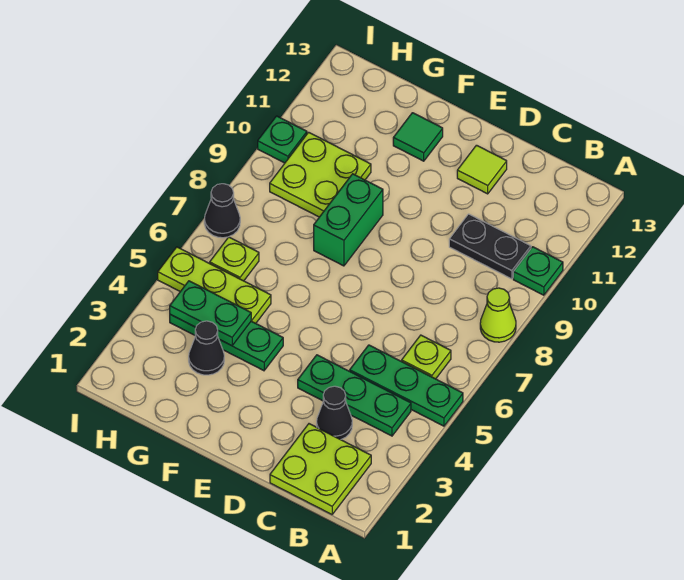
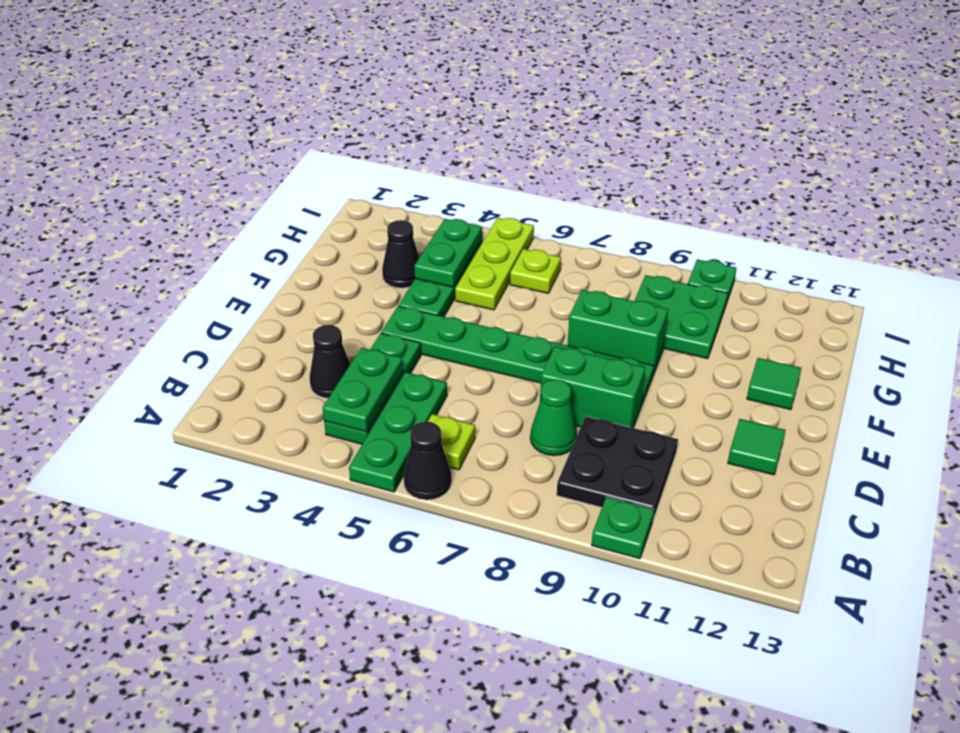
lime cone A8 level 1 -> none
lime plate B1:C2 level 1 -> none
none -> green plate B4:C4 level 2
black plate B10:C10 level 1 -> black plate B9:C10 level 1
none -> green cone C8 level 1
none -> green brick D8:D9 level 1
lime tile D12 level 1 -> green tile D12 level 1
none -> green plate E4:E9 level 1
lime plate G9:H10 level 1 -> green plate G9:H10 level 1
black cone I7 level 1 -> black cone A6 level 1

